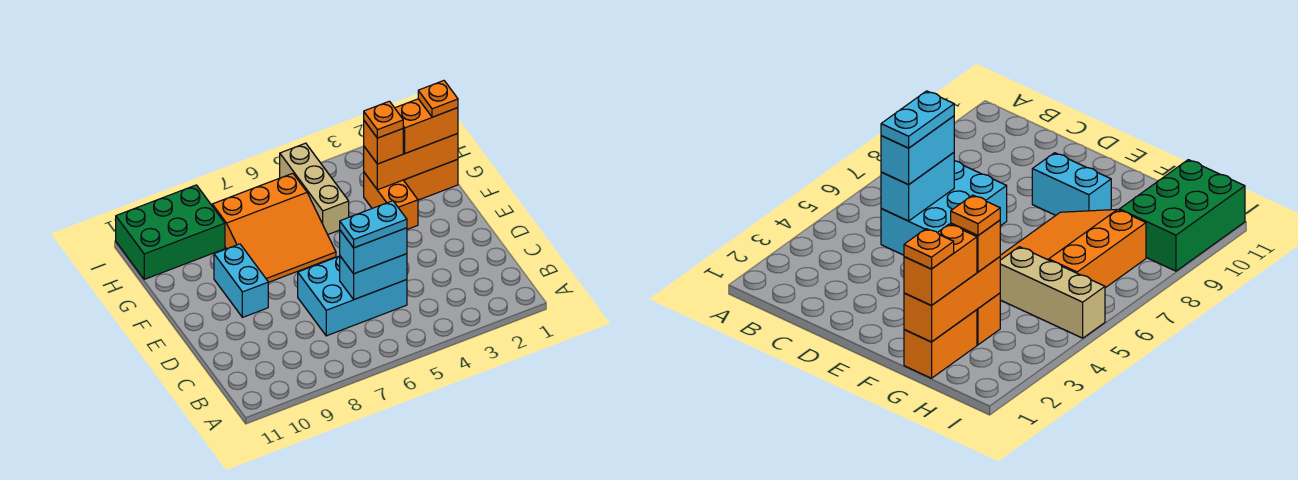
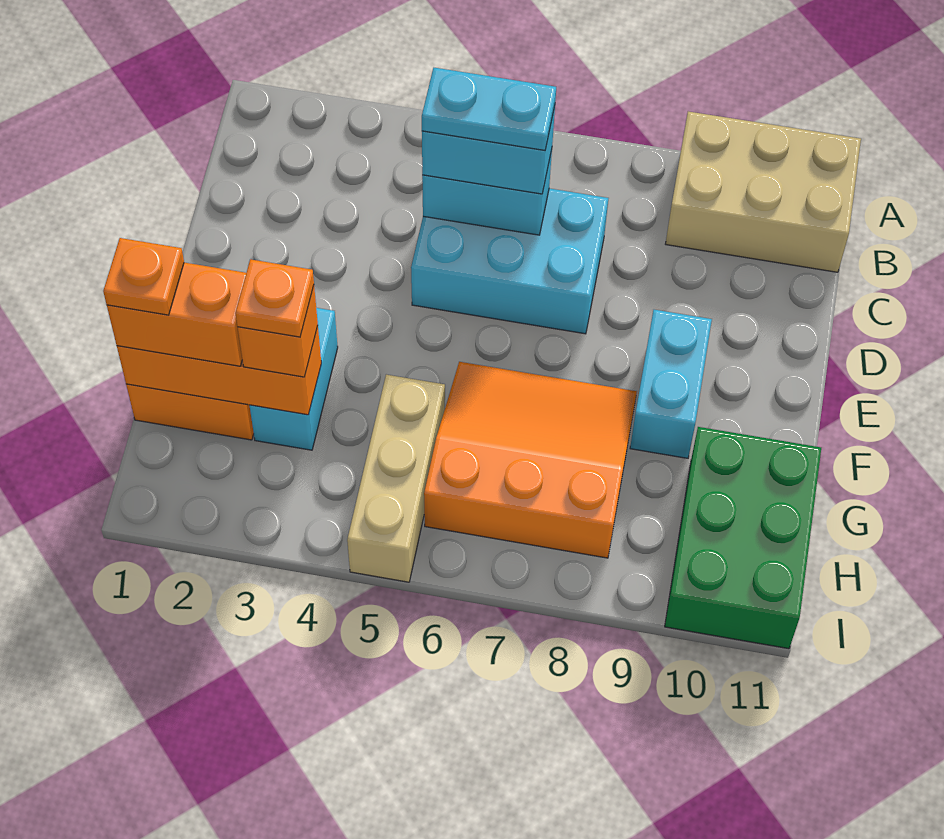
none -> tan brick A9:B11 level 1
orange brick F3:G3 level 1 -> cyan brick F3:G3 level 1
green brick H9:I11 level 1 -> green brick G10:I11 level 1

